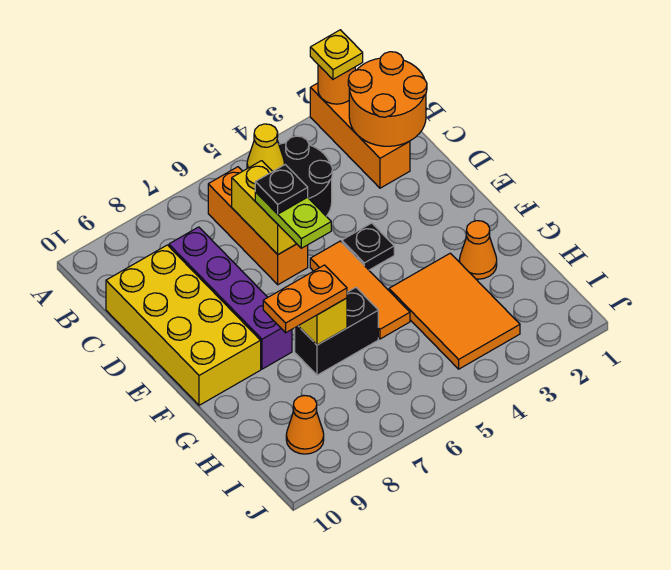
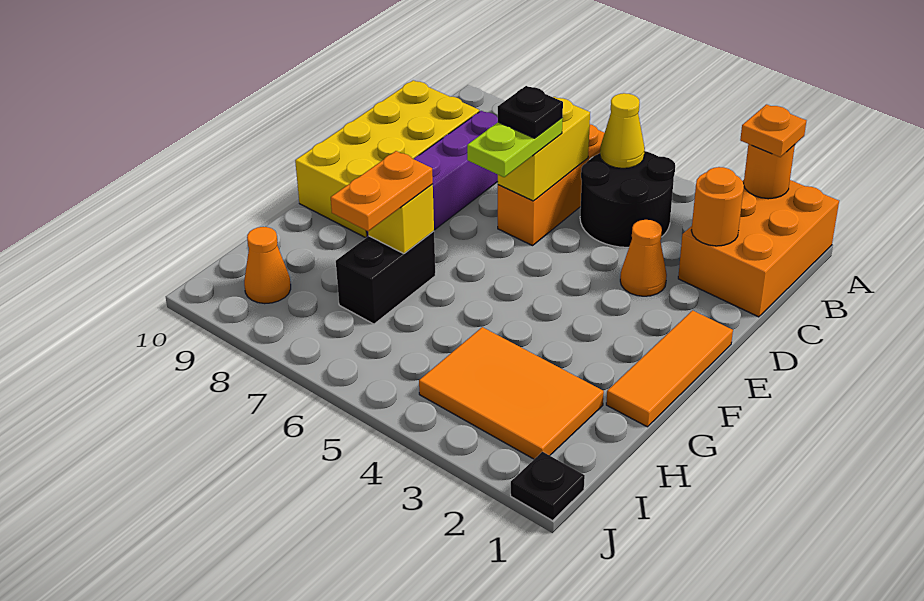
orange brick A2:C2 level 1 -> orange brick A1:C2 level 1
yellow plate A2 level 3 -> orange plate A2 level 3
orange round brick B1:C2 level 2 -> orange round brick C2 level 2
black plate E4 level 1 -> black plate J1 level 1
orange tile E5:G5 level 1 -> orange tile E1:G1 level 1
orange cone G2 level 1 -> orange cone D3 level 1
orange tile G3:I4 level 1 -> orange tile H2:I4 level 1
black brick G6:G7 level 1 -> black brick G7:H7 level 1
orange plate G7:G8 level 3 -> orange plate G7:H7 level 3

